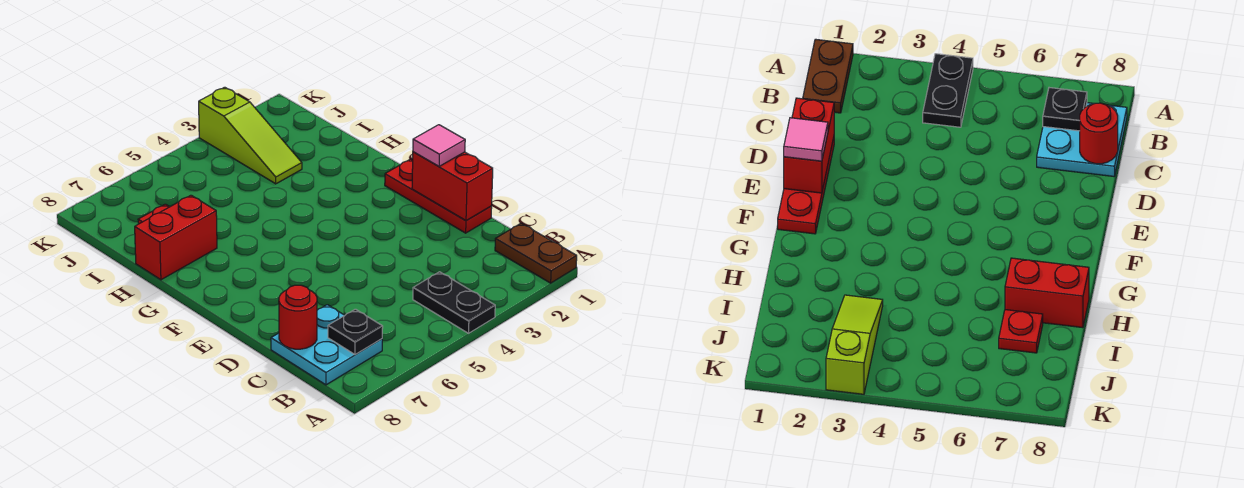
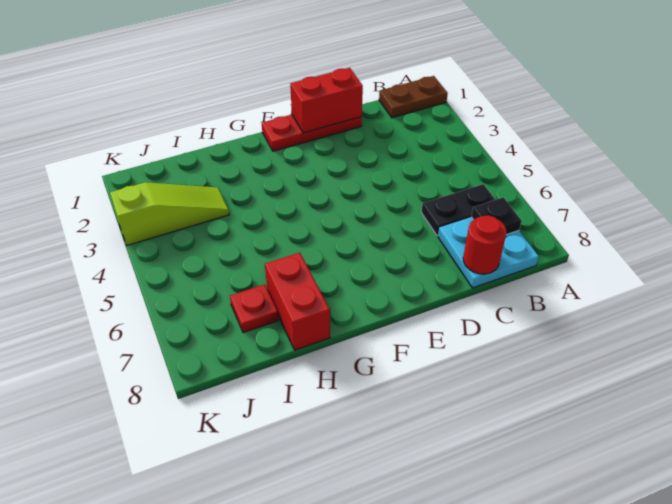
black plate A4:B4 level 1 -> black plate B6:C6 level 1
pink tile E1 level 3 -> none

